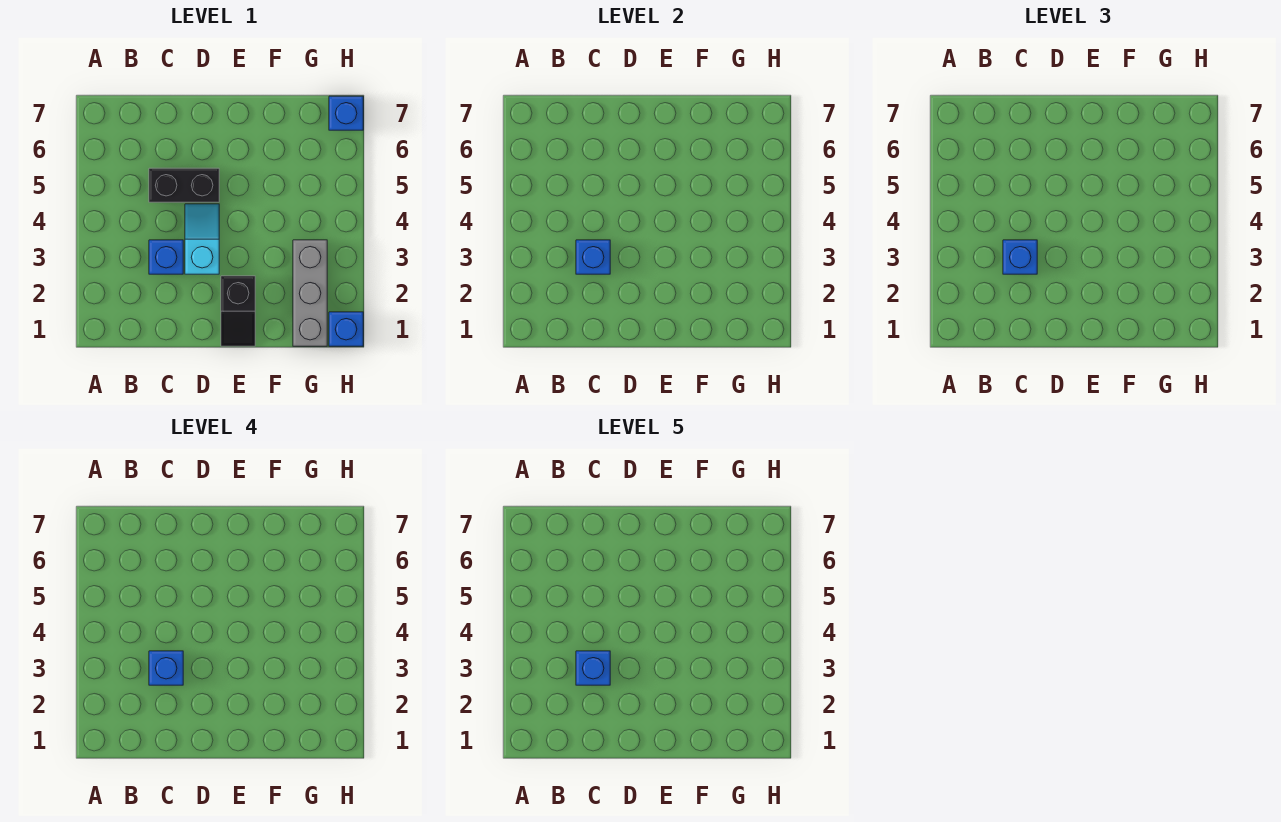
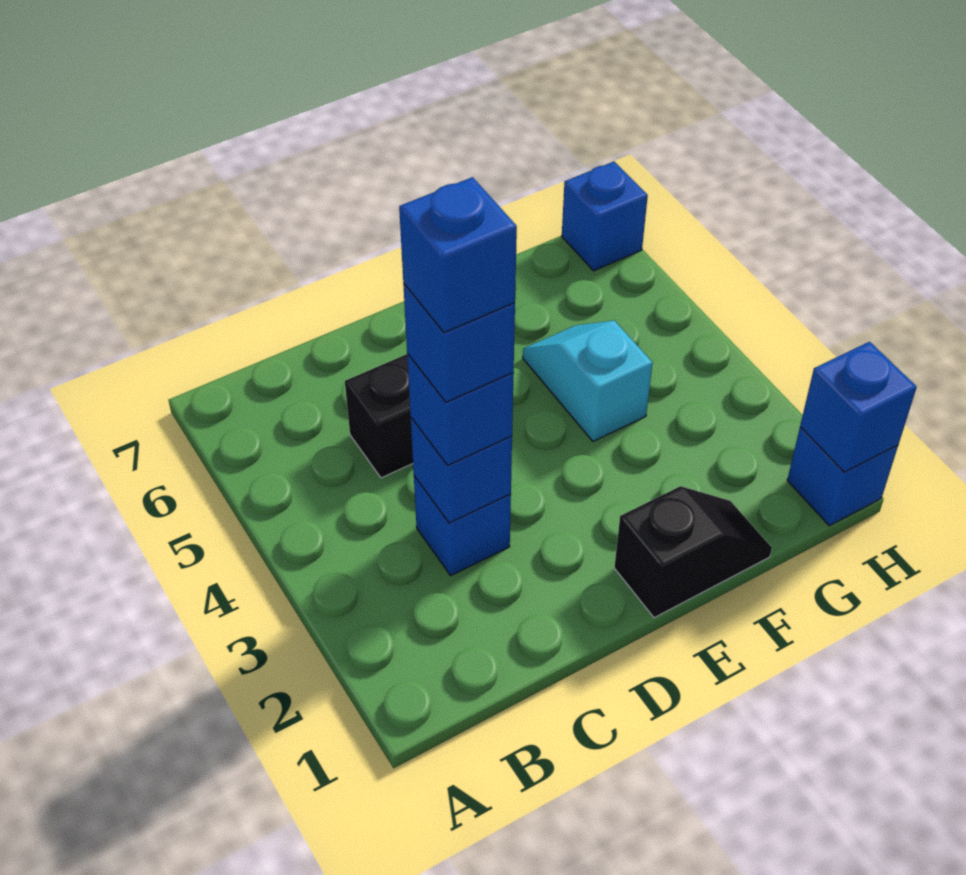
cyan slope D3:D4 level 1 top 3 -> cyan slope F4:F5 level 1 top 4
black slope E1:E2 level 1 top 2 -> black slope E1:F1 level 1 top E
grey brick G1:G3 level 1 -> none
none -> blue brick H1 level 2

